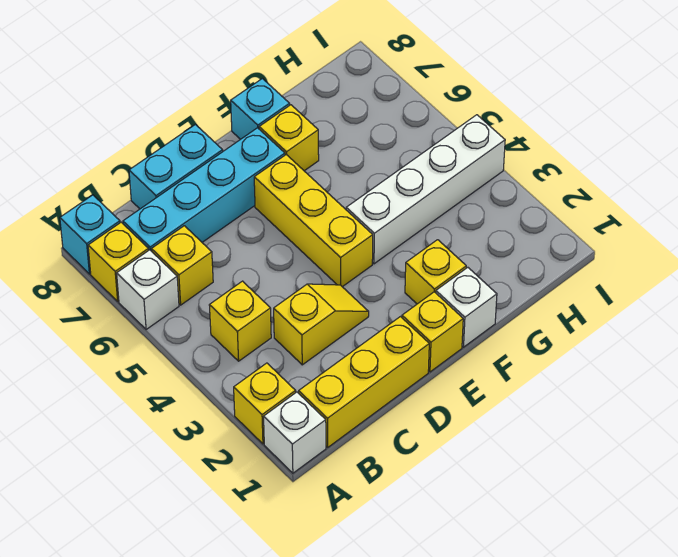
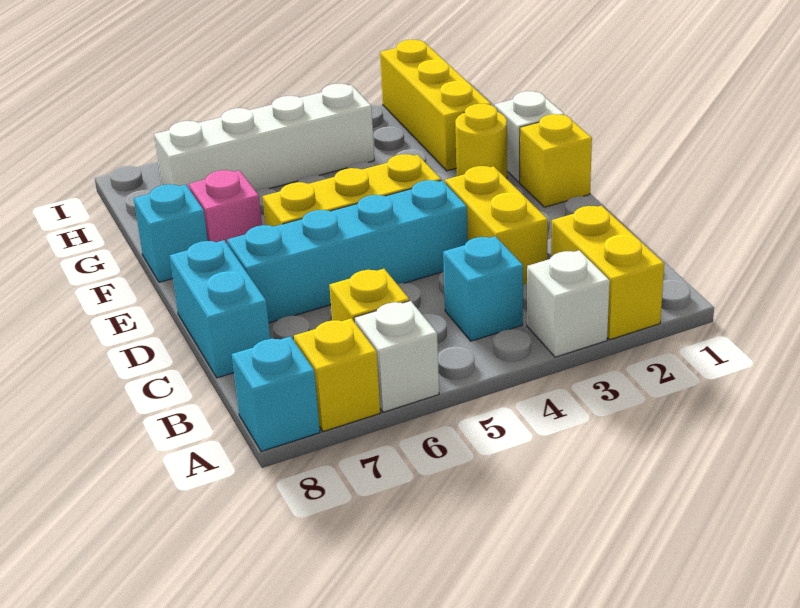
white brick A1 level 1 -> white brick A3 level 1
yellow brick A2 level 1 -> yellow brick A2:B2 level 1
yellow brick B1:D1 level 1 -> yellow brick G2:I2 level 1
yellow brick B4 level 1 -> cyan brick B4 level 1
cyan brick B7:E7 level 1 -> cyan brick D4:D7 level 1
yellow slope C3:D3 level 1 top C -> yellow brick C3:D3 level 1
yellow brick F2 level 1 -> yellow round brick F2 level 1
white brick F4:I4 level 1 -> white brick H4:H7 level 1
yellow brick F7 level 1 -> pink brick F7 level 1

